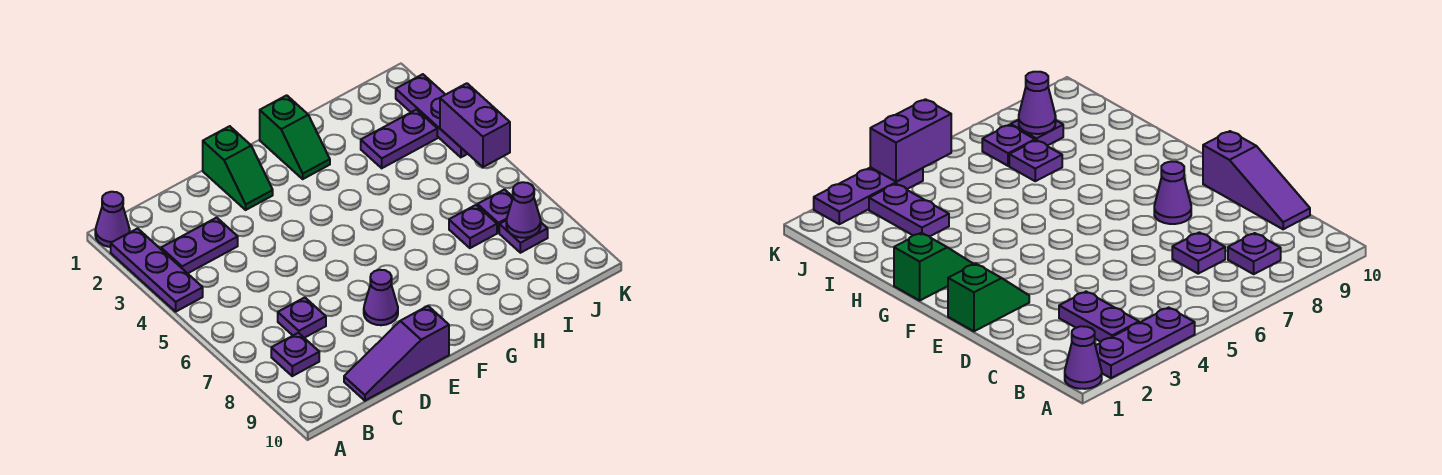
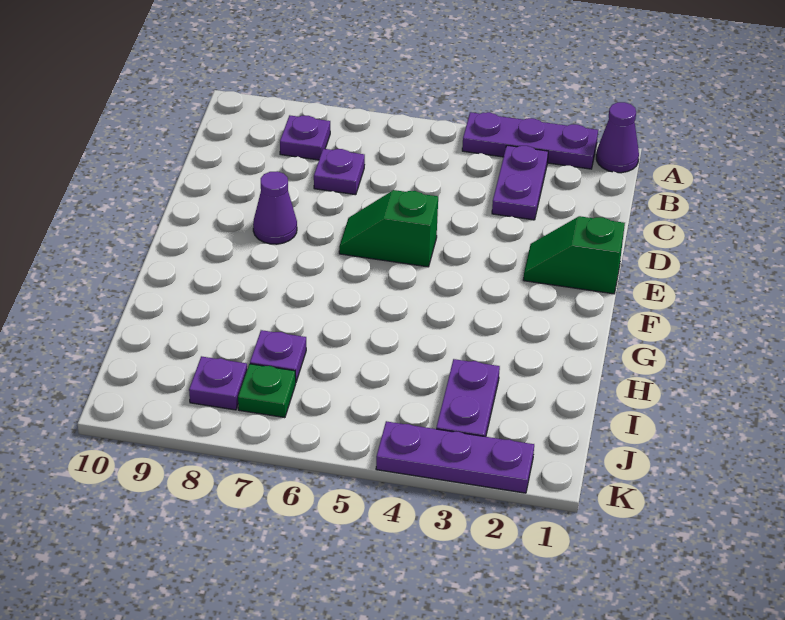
purple slope C10:E10 level 1 top E -> none
green slope G1:G2 level 1 top 1 -> green slope E5:E6 level 1 top 5
purple plate J7 level 1 -> green plate J7 level 1
purple cone J8 level 2 -> none
purple brick K4:K5 level 2 -> none

